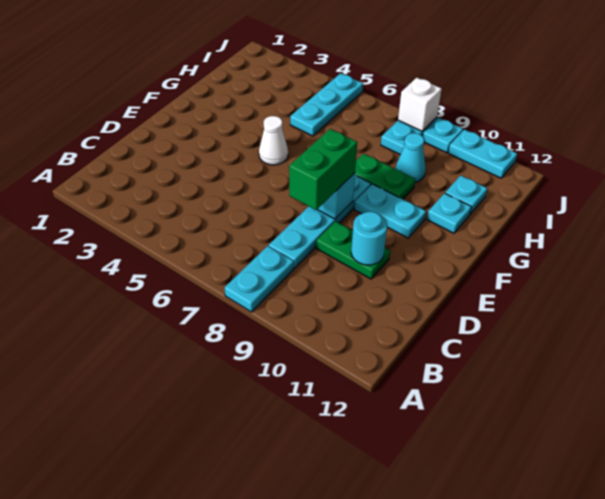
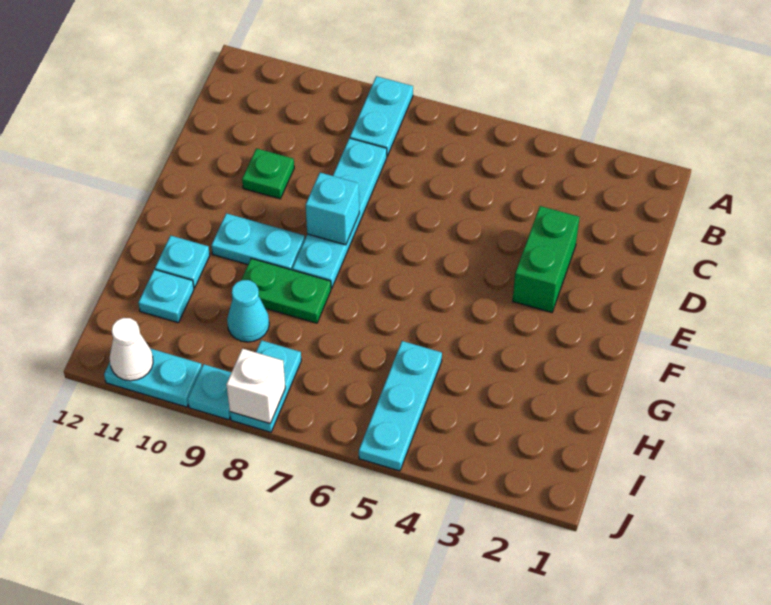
green brick D8:E8 level 3 -> green brick D3:E3 level 1
green plate D9:D10 level 1 -> green plate D10 level 1
cyan round brick D10 level 2 -> none
white cone F5 level 1 -> white cone J11 level 2

